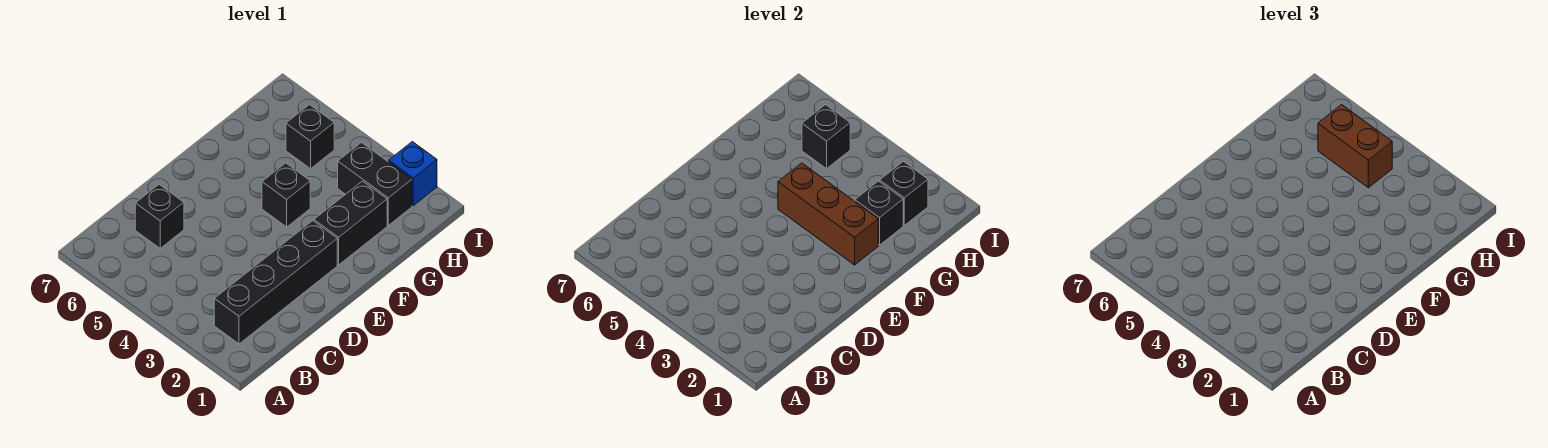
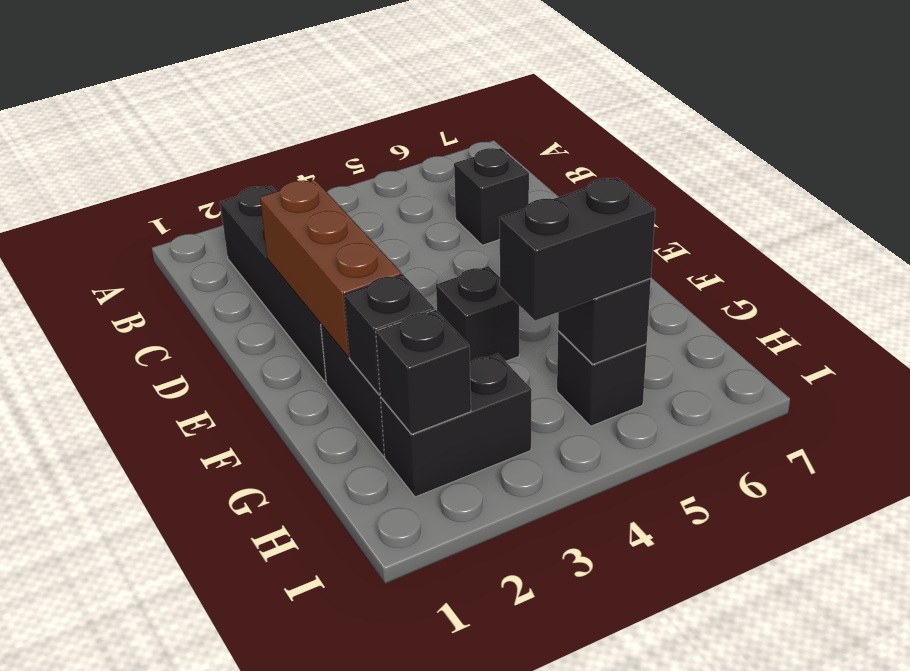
brown brick F2:F4 level 2 -> brown brick D2:F2 level 2
brown brick H4:H5 level 3 -> black brick H4:H5 level 3
blue brick I2 level 1 -> none

